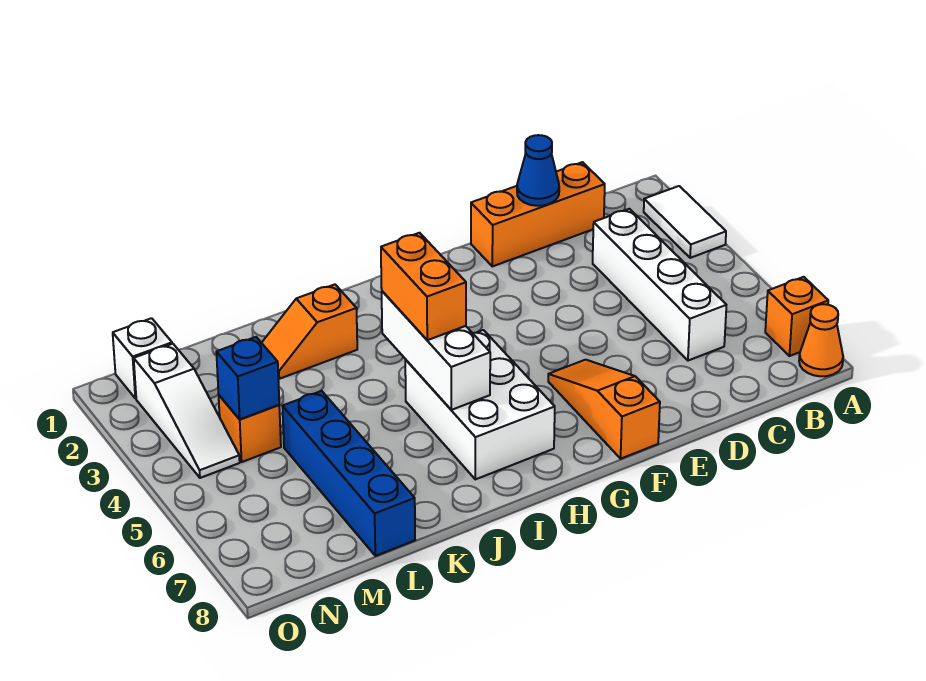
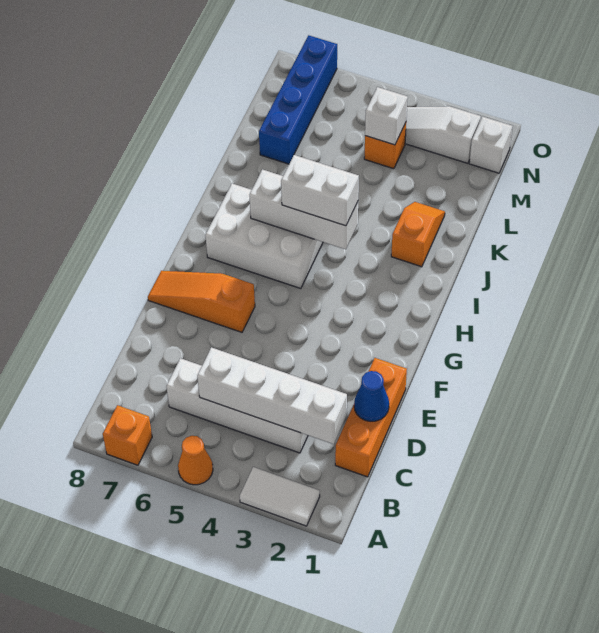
orange cone A8 level 1 -> orange cone A5 level 1
none -> white brick C2:C5 level 2
orange slope F6:F8 level 1 top 8 -> orange slope F6:F8 level 1 top 6
orange brick I4:I5 level 3 -> white brick I4:I5 level 3
blue brick L5:L8 level 1 -> blue brick L7:O7 level 1
blue brick M4 level 2 -> white brick M4 level 2

